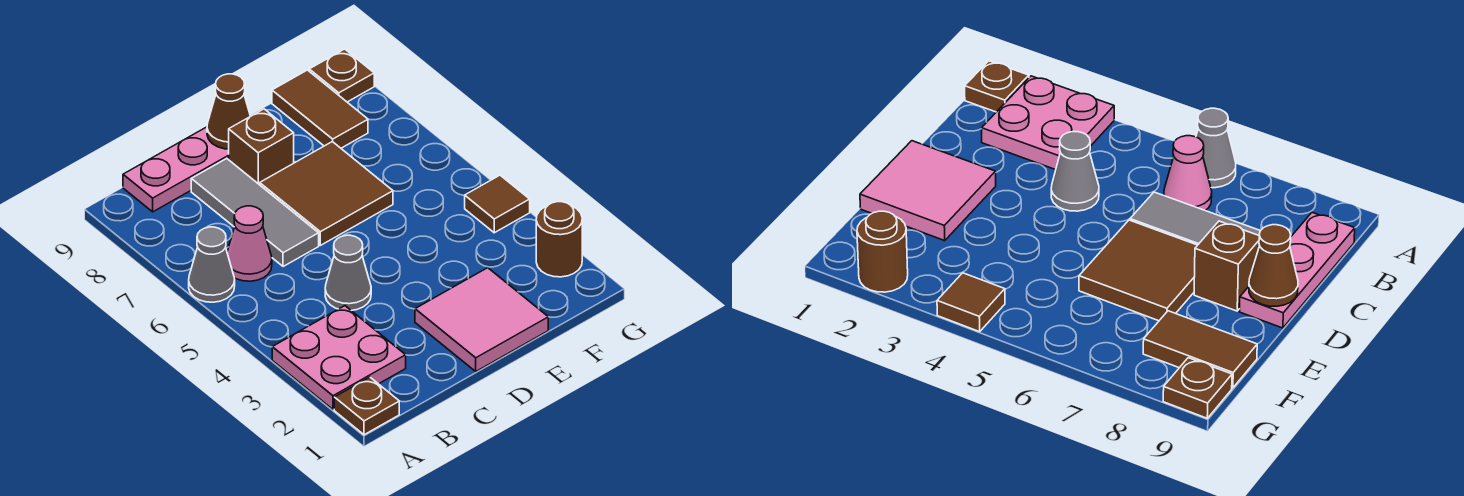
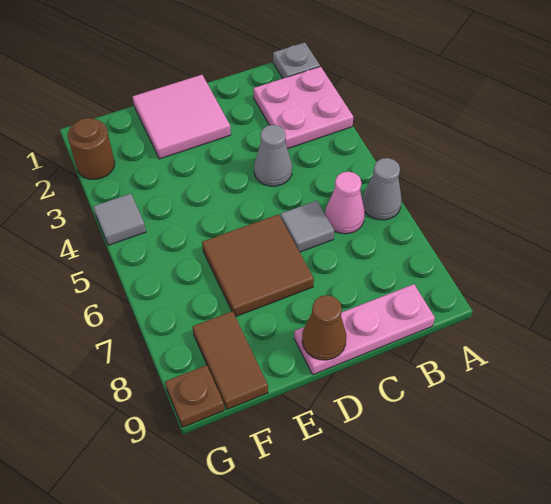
brown plate A1 level 1 -> grey plate A1 level 1
grey tile C6:C8 level 1 -> grey tile C6 level 1
brown brick D8 level 1 -> none
brown tile G4 level 1 -> grey tile G4 level 1

